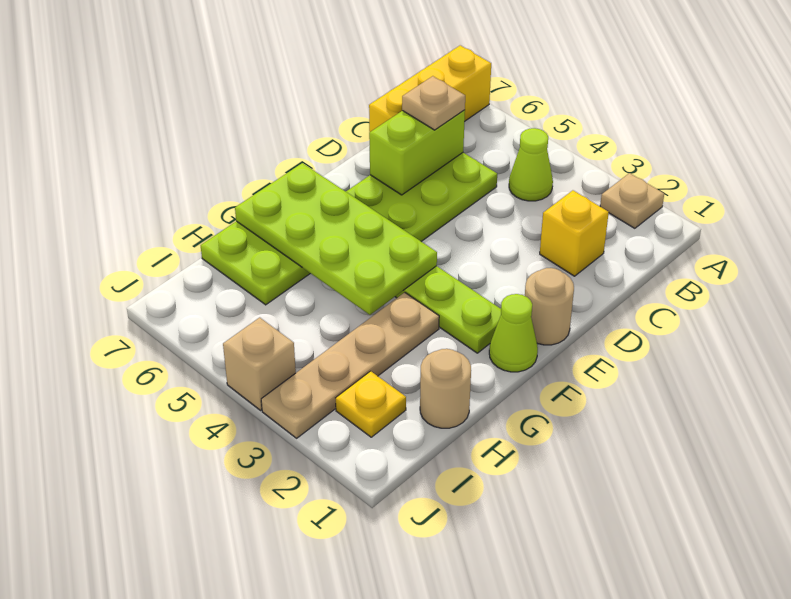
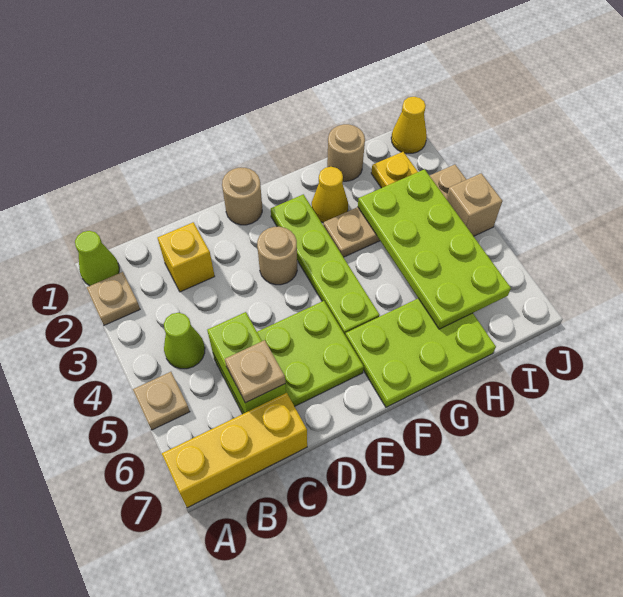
none -> tan plate A5 level 1
lime brick C6:D6 level 2 -> lime brick C5:C6 level 2
none -> tan round brick E3 level 1
lime cone F1 level 1 -> lime cone A1 level 1
lime plate F4:G7 level 2 -> lime plate H3:I6 level 2
none -> yellow cone G2 level 1
none -> yellow cone J1 level 1

